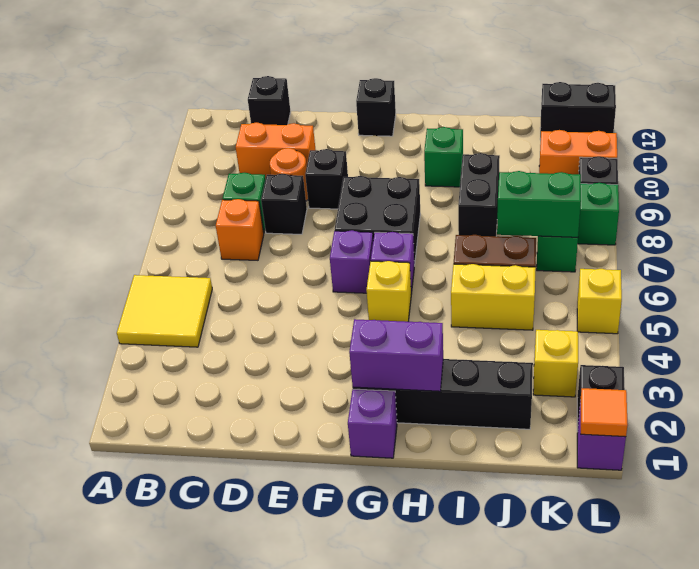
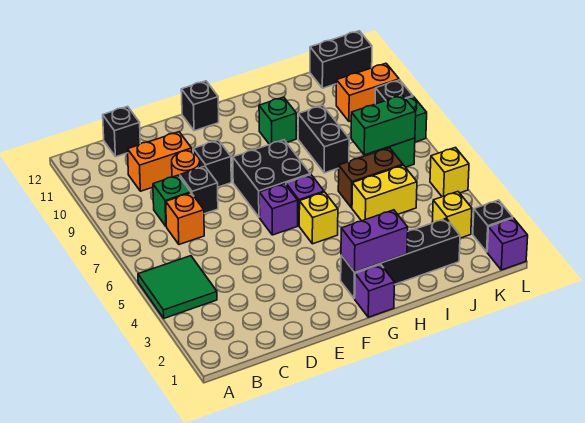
yellow tile A4:B5 level 1 -> green tile A4:B5 level 1
orange tile L1 level 2 -> none

